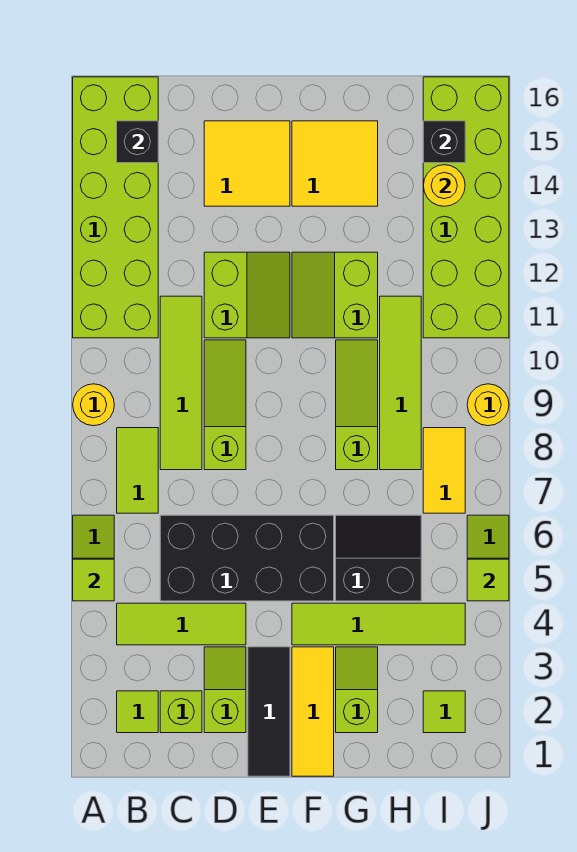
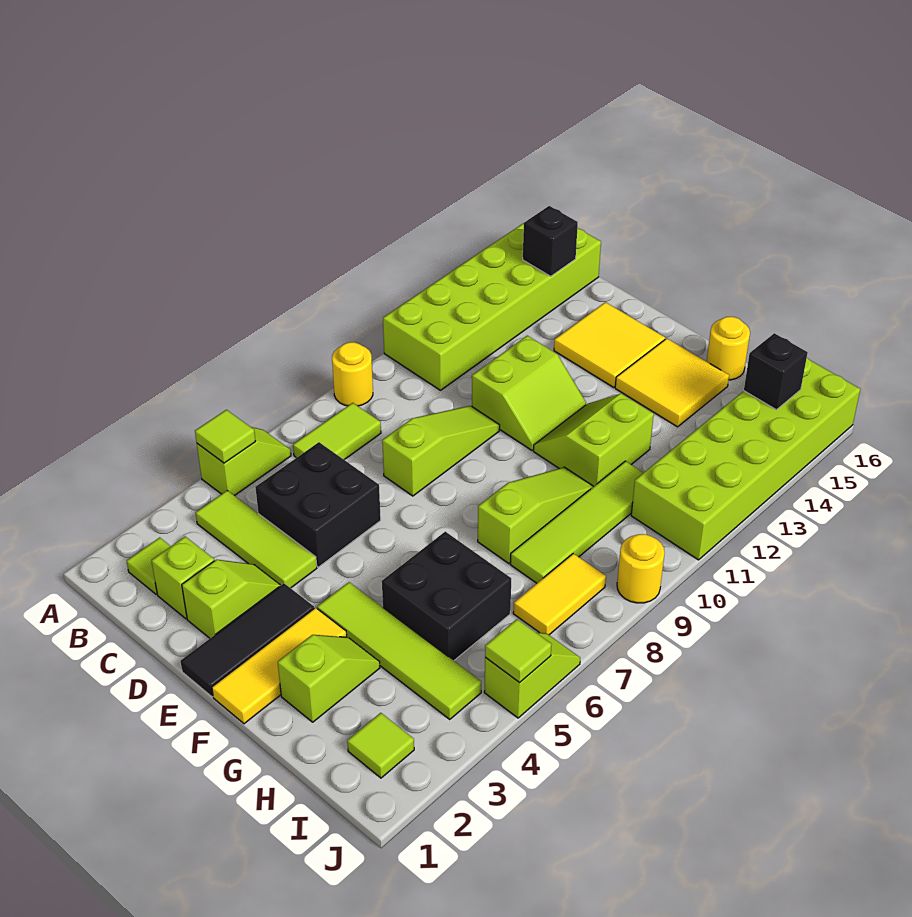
black brick C5:F6 level 1 -> black brick C5:D6 level 1
lime tile C8:C11 level 1 -> none
black slope G5:H6 level 1 top 5 -> black brick G5:H6 level 1
yellow round brick I14 level 2 -> yellow round brick G16 level 1

